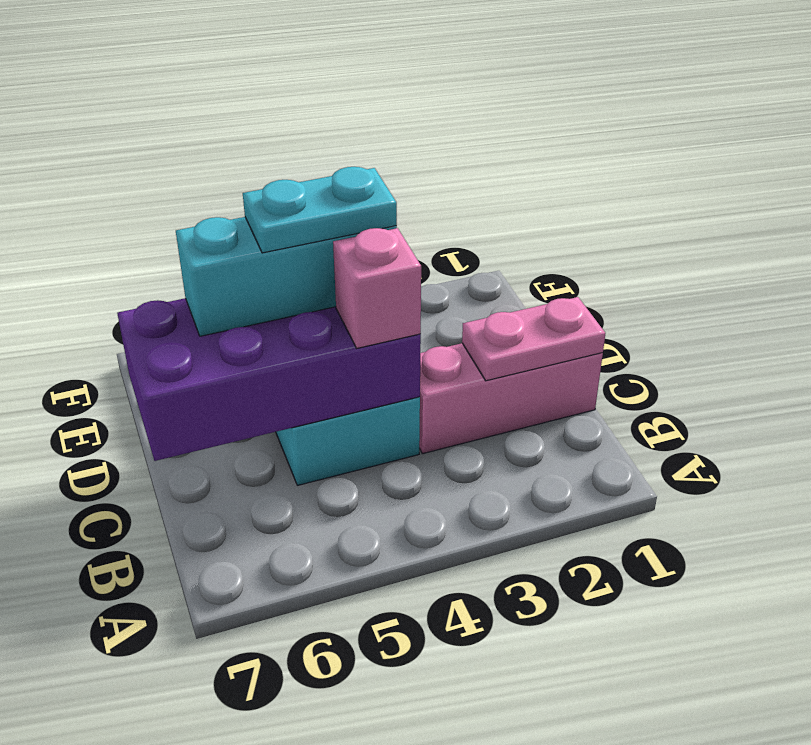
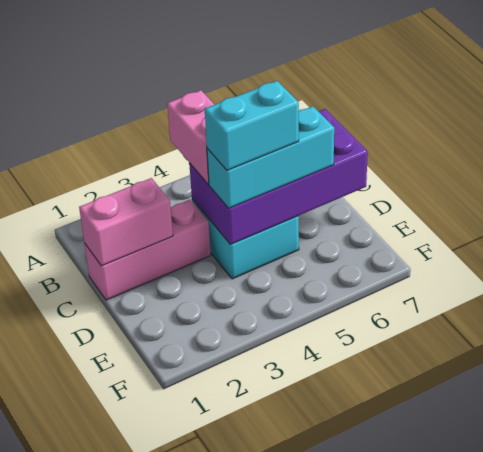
pink plate C1:C2 level 2 -> pink brick C1:C2 level 2
pink brick C4 level 3 -> pink brick B4:C4 level 3
cyan plate D4:D5 level 4 -> cyan brick D4:D5 level 4

